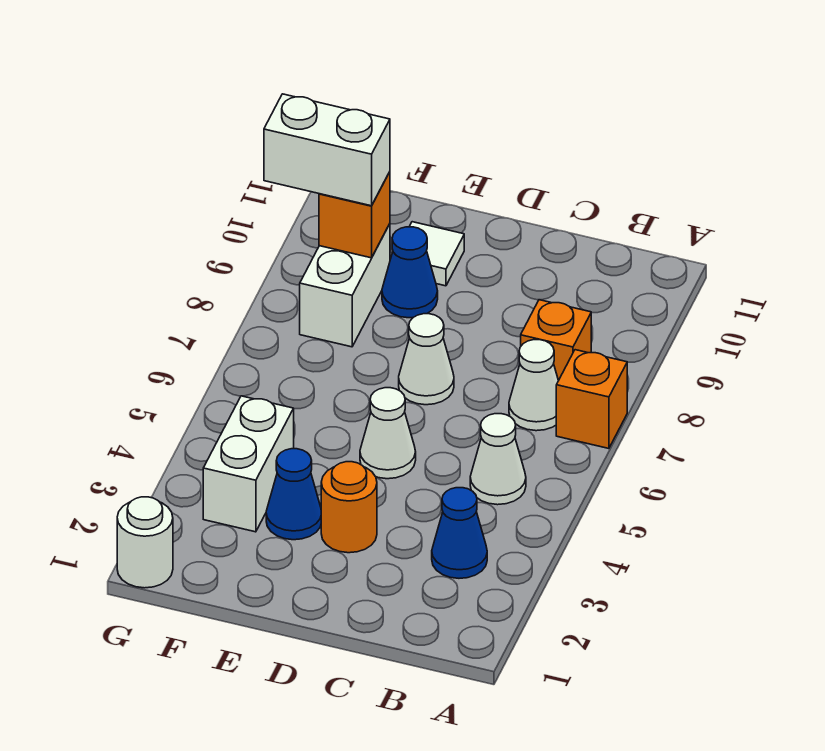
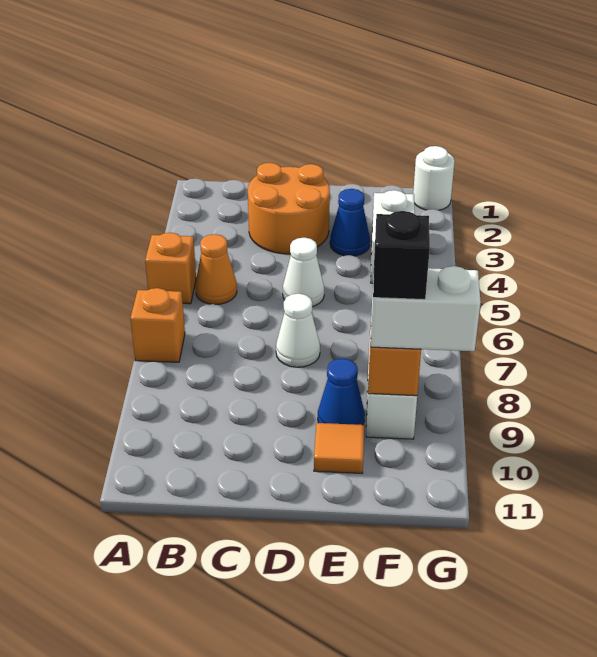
blue cone B3 level 1 -> none
white cone B5 level 1 -> orange cone B5 level 1
white cone B7 level 1 -> none
orange brick B8 level 1 -> orange brick A5 level 1
orange round brick D3 level 1 -> orange round brick C2:D3 level 1
white tile E10 level 1 -> orange tile E10 level 1
none -> black brick F9 level 4

